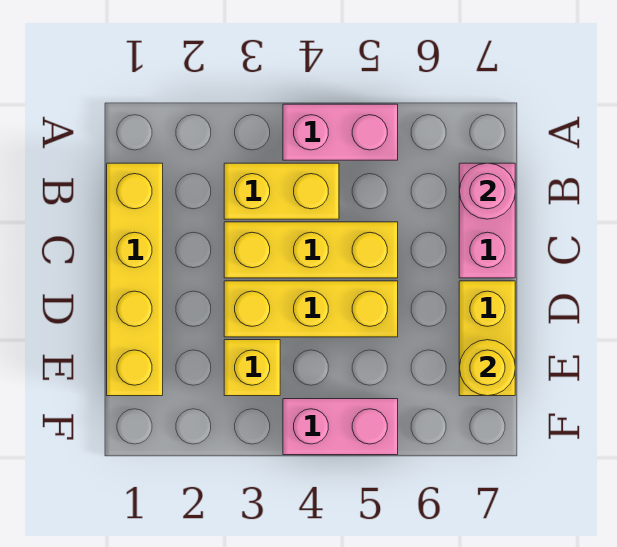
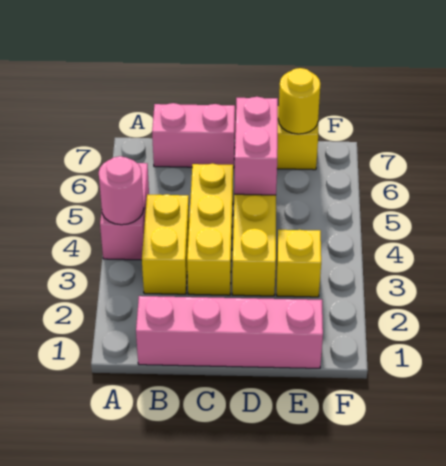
yellow brick B1:E1 level 1 -> pink brick B1:E1 level 1
pink round brick B7 level 2 -> pink round brick A4 level 2
pink brick F4:F5 level 1 -> pink brick D5:D6 level 2

